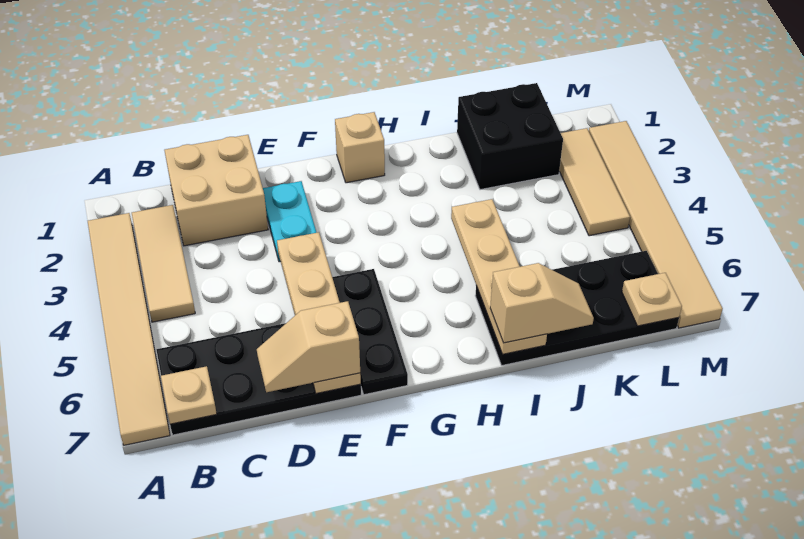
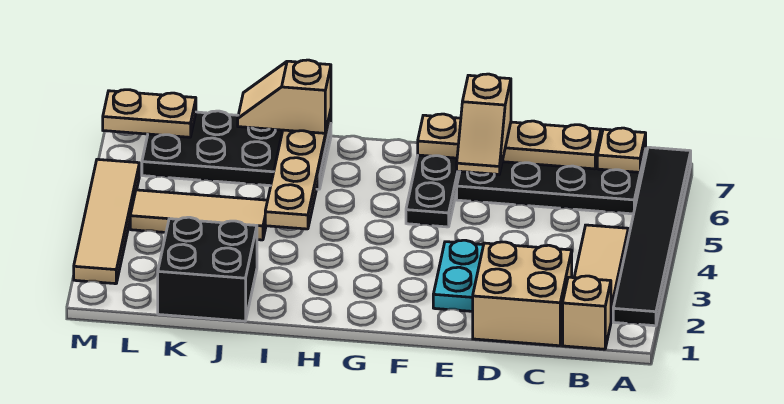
tan tile A2:A7 level 1 -> black tile A2:A7 level 1
tan slope D7:E7 level 3 top E -> tan slope E6:E7 level 3 top 7
tan plate E4:E7 level 2 -> tan plate C7:F7 level 2
tan brick G1 level 1 -> tan brick B1 level 1
tan tile L2:L4 level 1 -> tan tile J4:L4 level 1
tan plate L7 level 2 -> tan plate L7:M7 level 2
tan tile M2:M7 level 1 -> tan tile M2:M5 level 1

